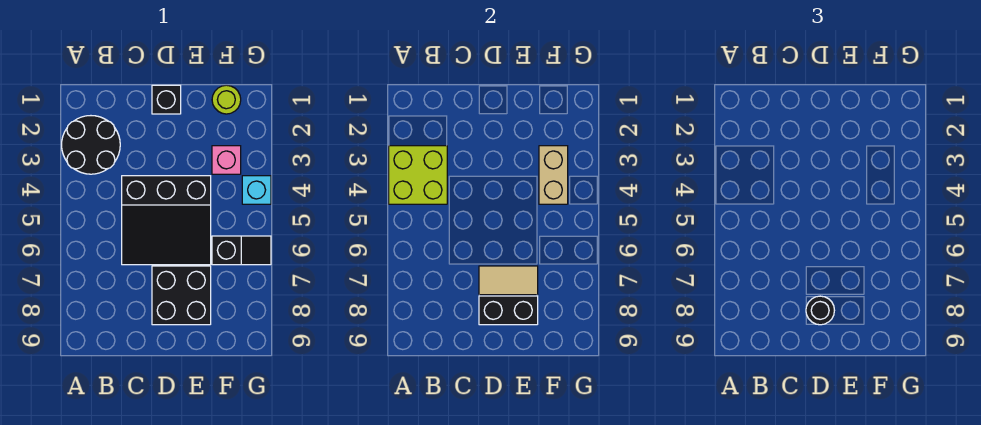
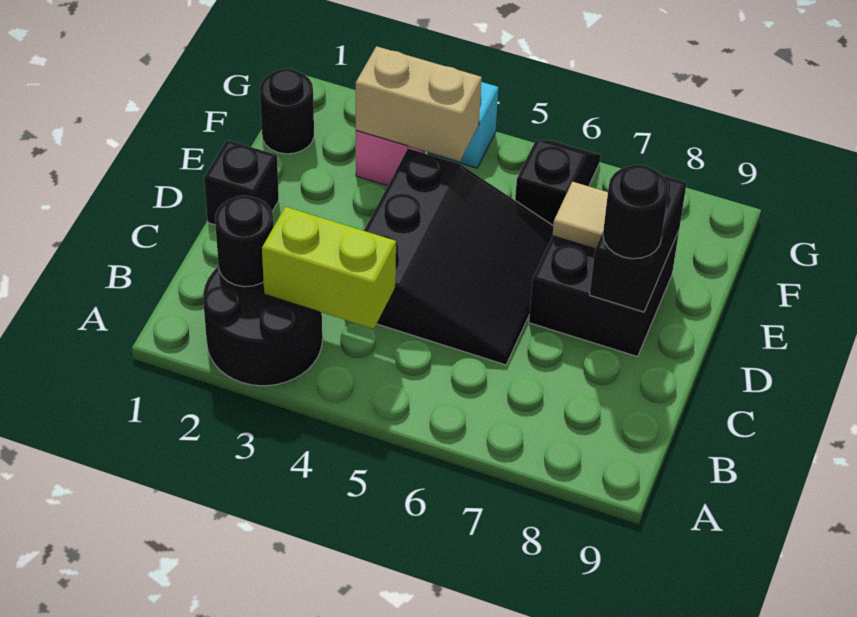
lime brick A3:B4 level 2 -> lime brick B3:B4 level 2
none -> black round brick B2 level 2
tan tile D7:E7 level 2 -> tan tile E7 level 2
lime round brick F1 level 1 -> black round brick F1 level 1

